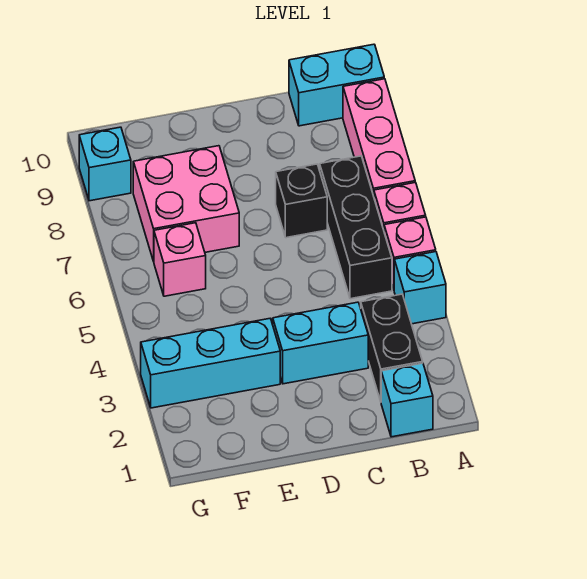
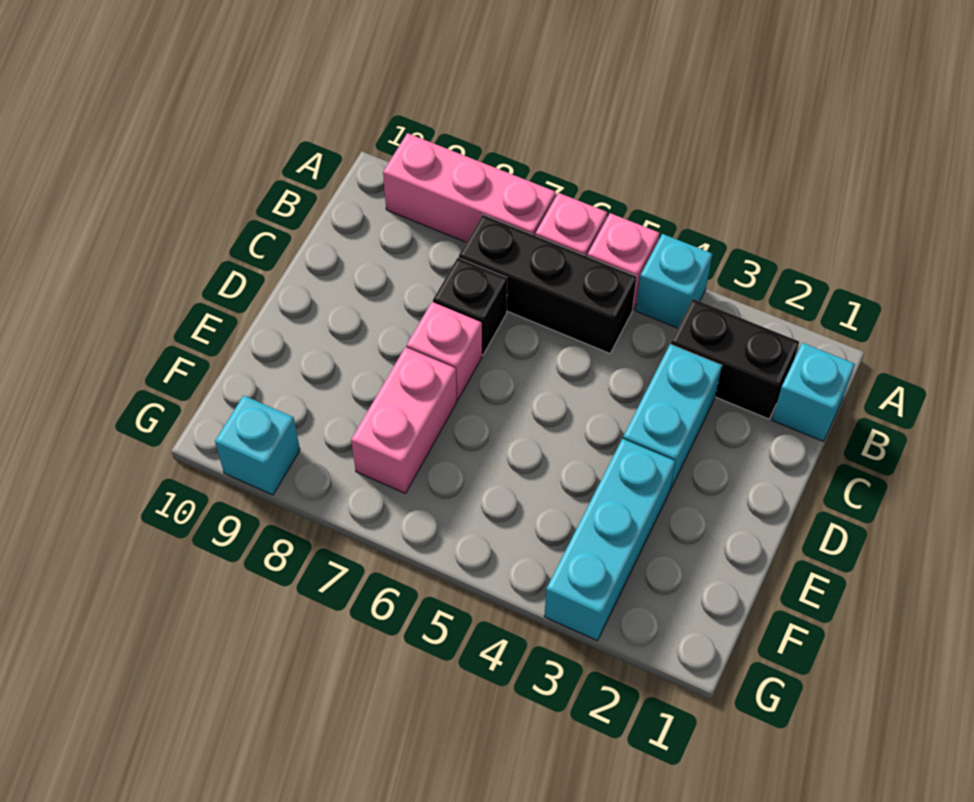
cyan brick A10:B10 level 1 -> none
pink brick E7:F8 level 1 -> pink brick E7:F7 level 1
pink brick F6 level 1 -> pink brick D7 level 1

